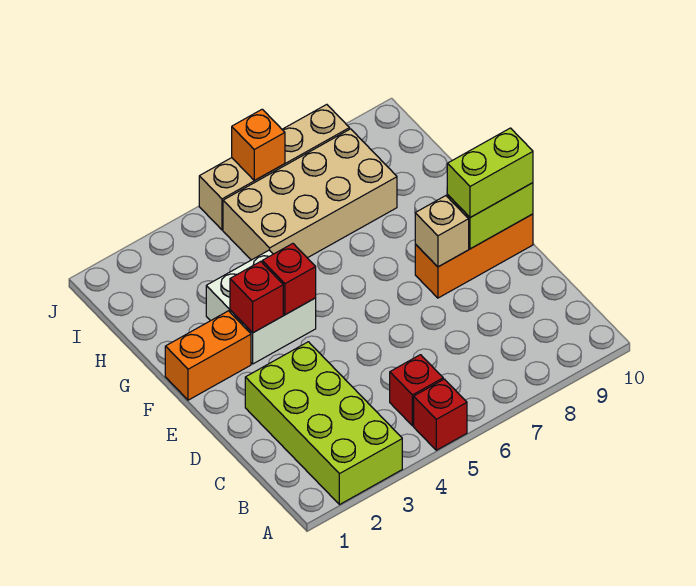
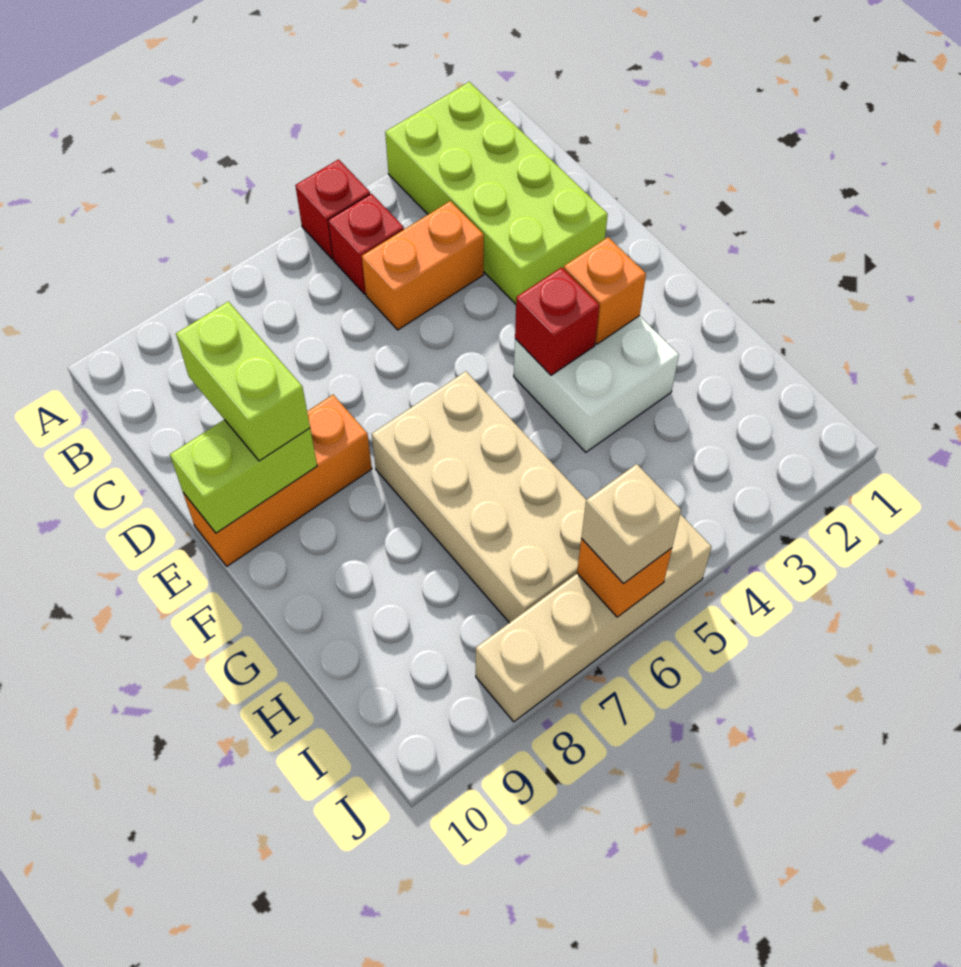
tan brick E8 level 2 -> tan brick J6 level 3
lime brick E9:E10 level 3 -> lime brick D9:E9 level 3
orange brick F1:F2 level 1 -> orange brick C4:C5 level 1
red brick F3 level 2 -> orange brick F3 level 2
tan brick H5:I8 level 1 -> tan brick F6:I7 level 1

